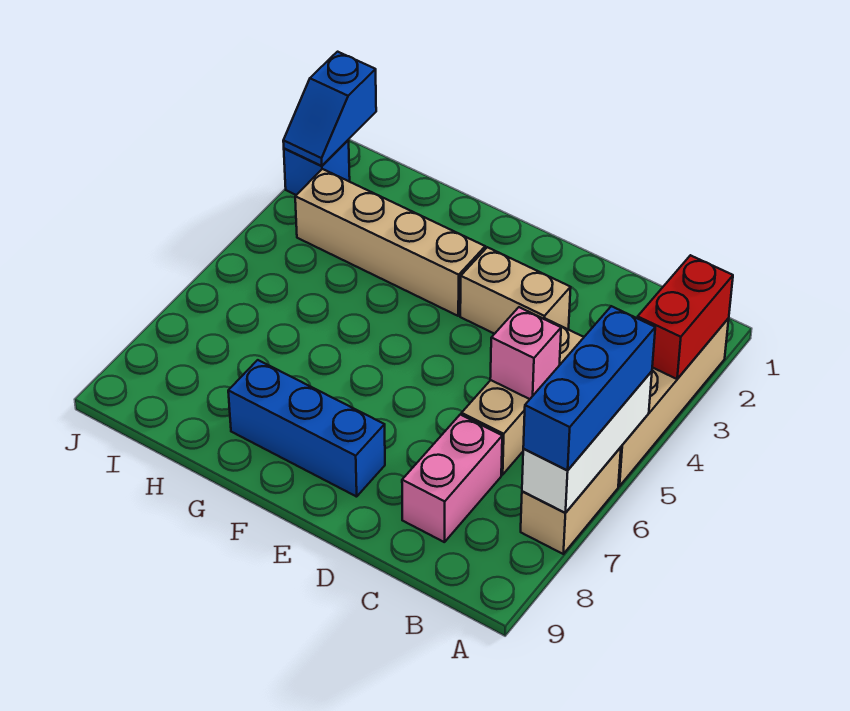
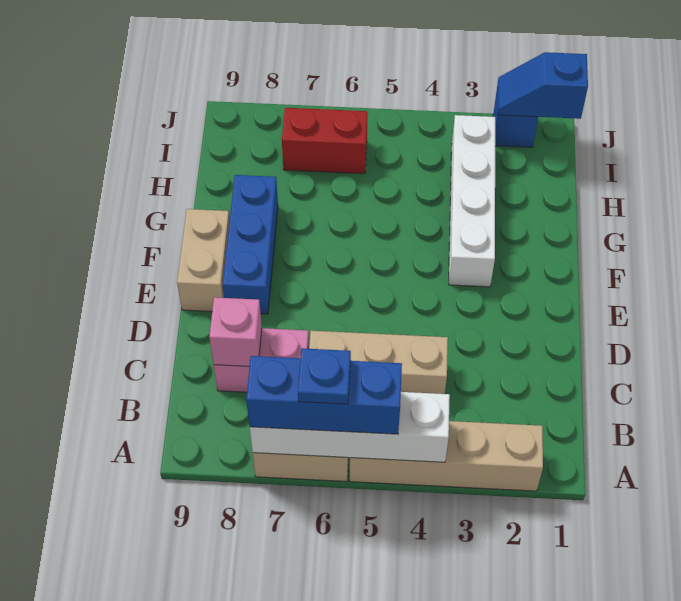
red brick A2:A3 level 2 -> red brick I6:I7 level 1
white brick A5:A7 level 2 -> white brick A4:A7 level 2
none -> blue plate A6 level 4
pink brick C5 level 2 -> pink brick C8 level 2
tan brick D3:E3 level 1 -> tan brick E9:F9 level 1
tan brick F3:I3 level 1 -> white brick F3:I3 level 1

